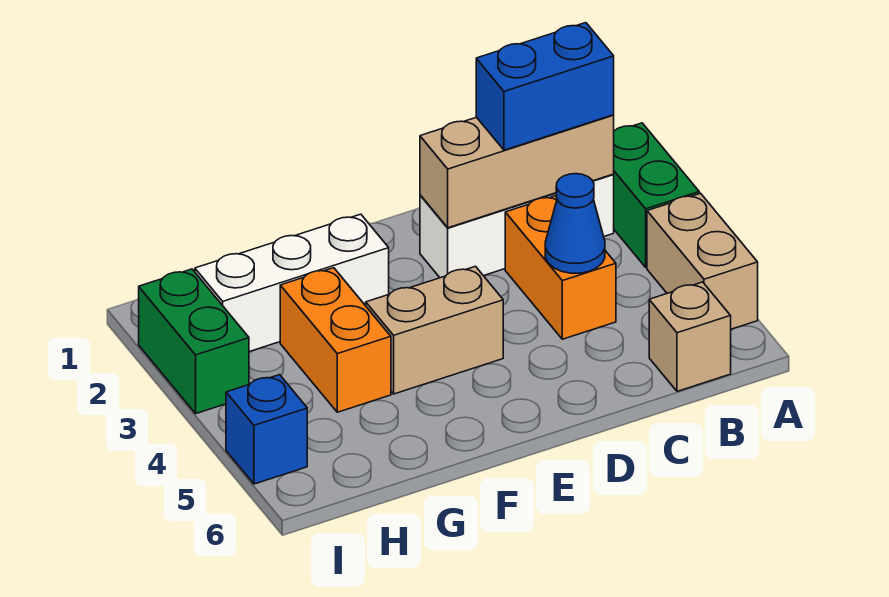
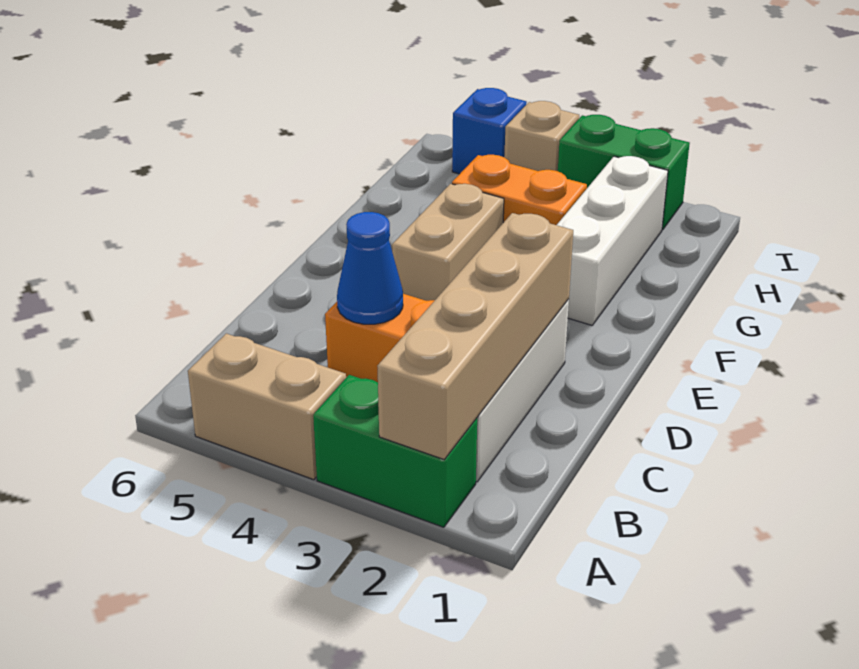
tan brick B2:D2 level 2 -> tan brick A2:D2 level 2
blue brick B2:C2 level 3 -> none
tan brick B6 level 1 -> tan brick I4 level 1

